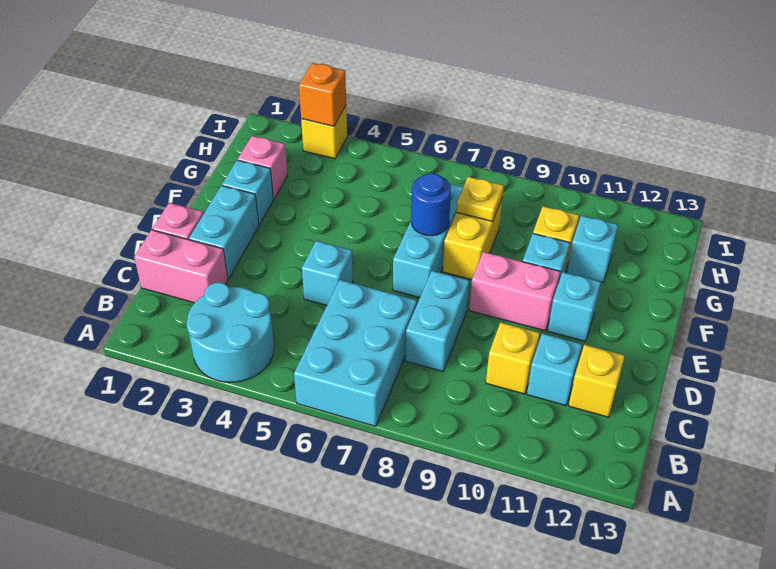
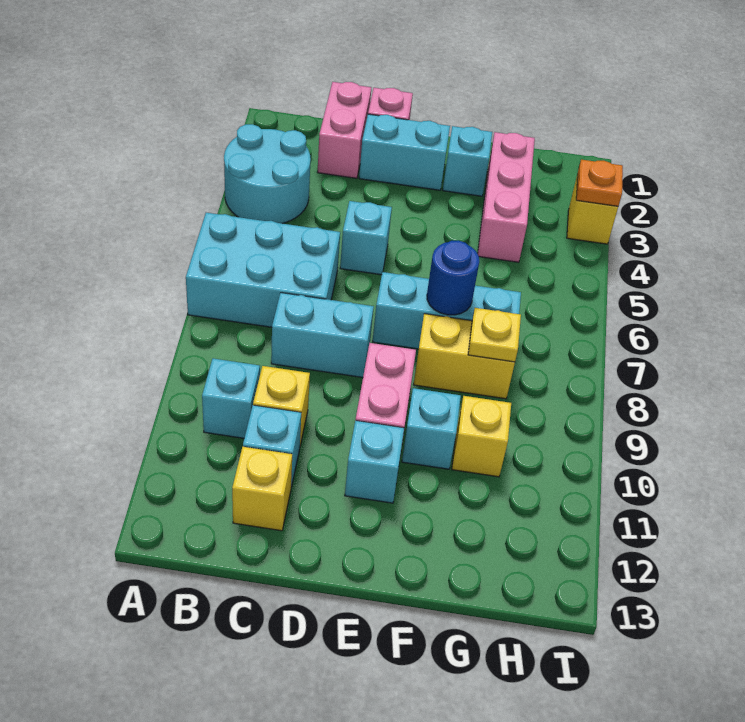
pink brick G2 level 1 -> pink brick G2:G4 level 1
cyan brick G11 level 1 -> cyan brick B10 level 1
orange brick I3 level 2 -> orange plate I3 level 2

